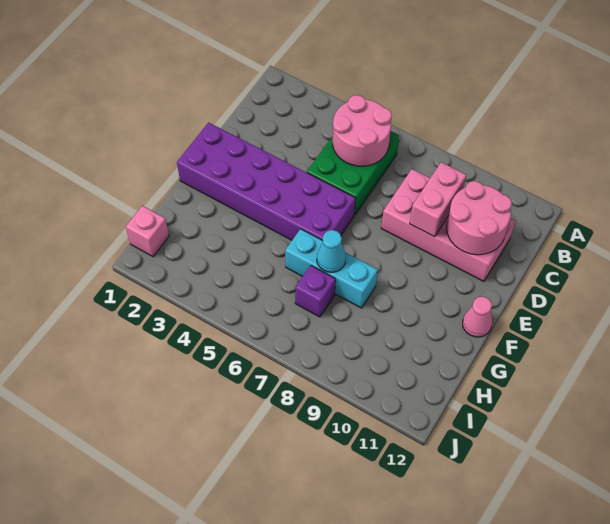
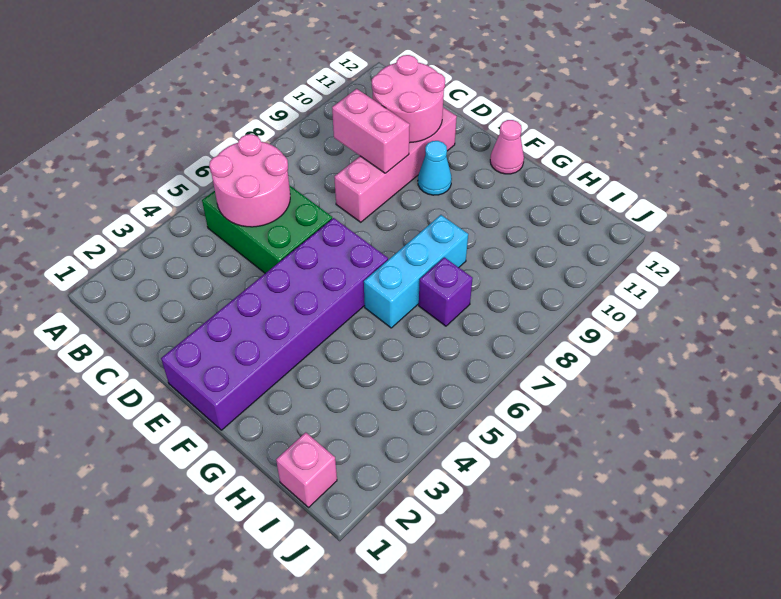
pink brick C8:D11 level 1 -> pink brick D8:D11 level 1
cyan cone G7 level 2 -> cyan cone E10 level 1

